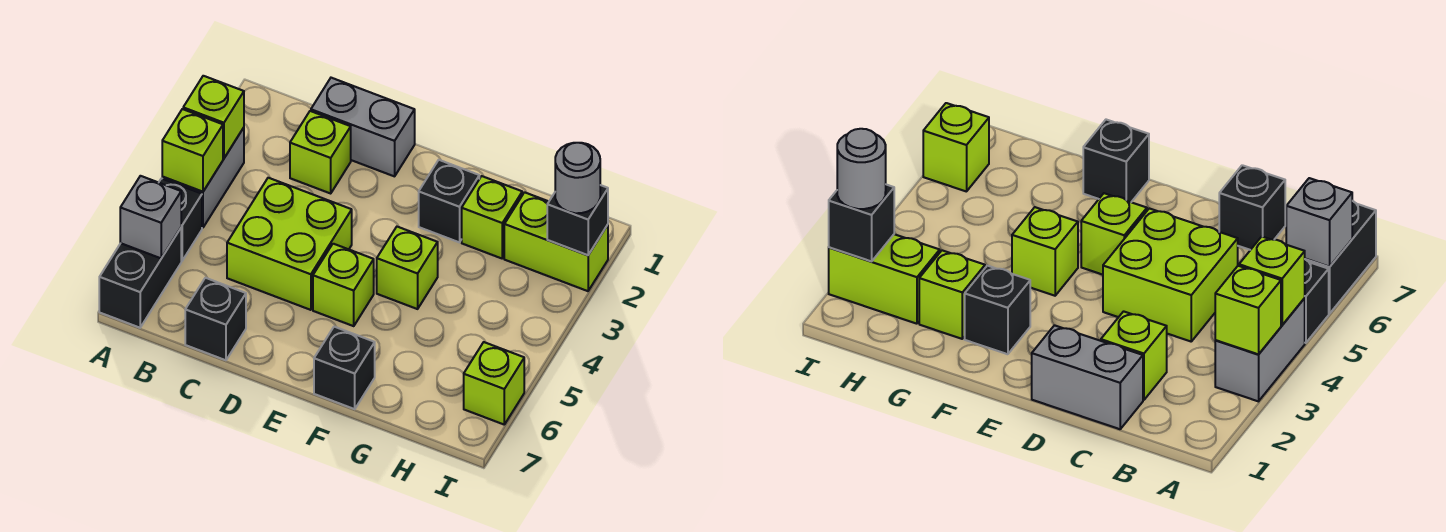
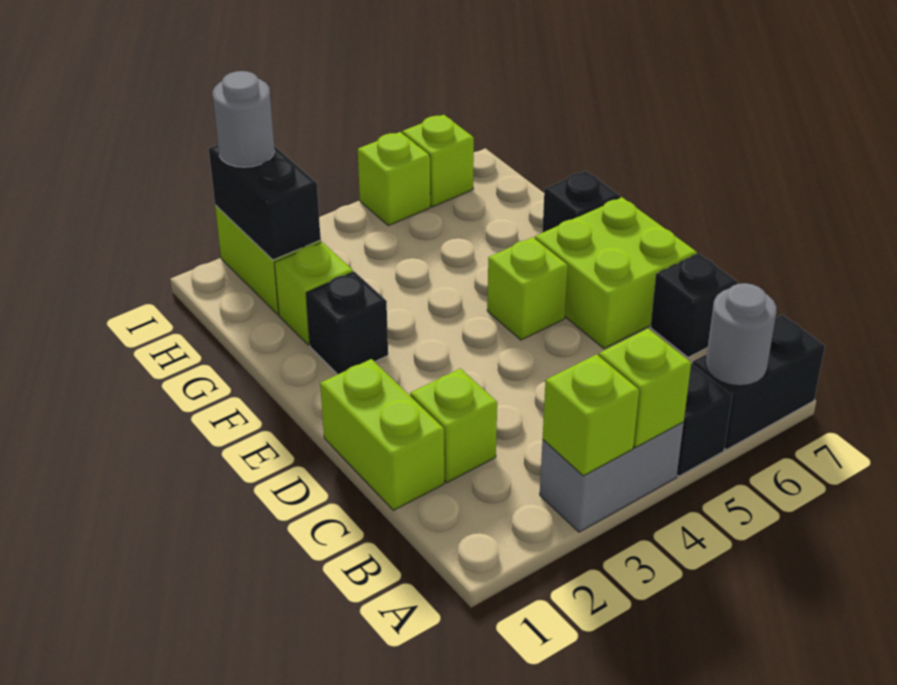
grey brick A6 level 2 -> grey round brick A6 level 2
grey brick C1:D1 level 1 -> lime brick C1:D1 level 1
lime brick C4:D5 level 1 -> lime brick D6:E7 level 1
lime brick F4 level 1 -> lime brick I5 level 1
black brick I2 level 2 -> black brick H2:I2 level 2

